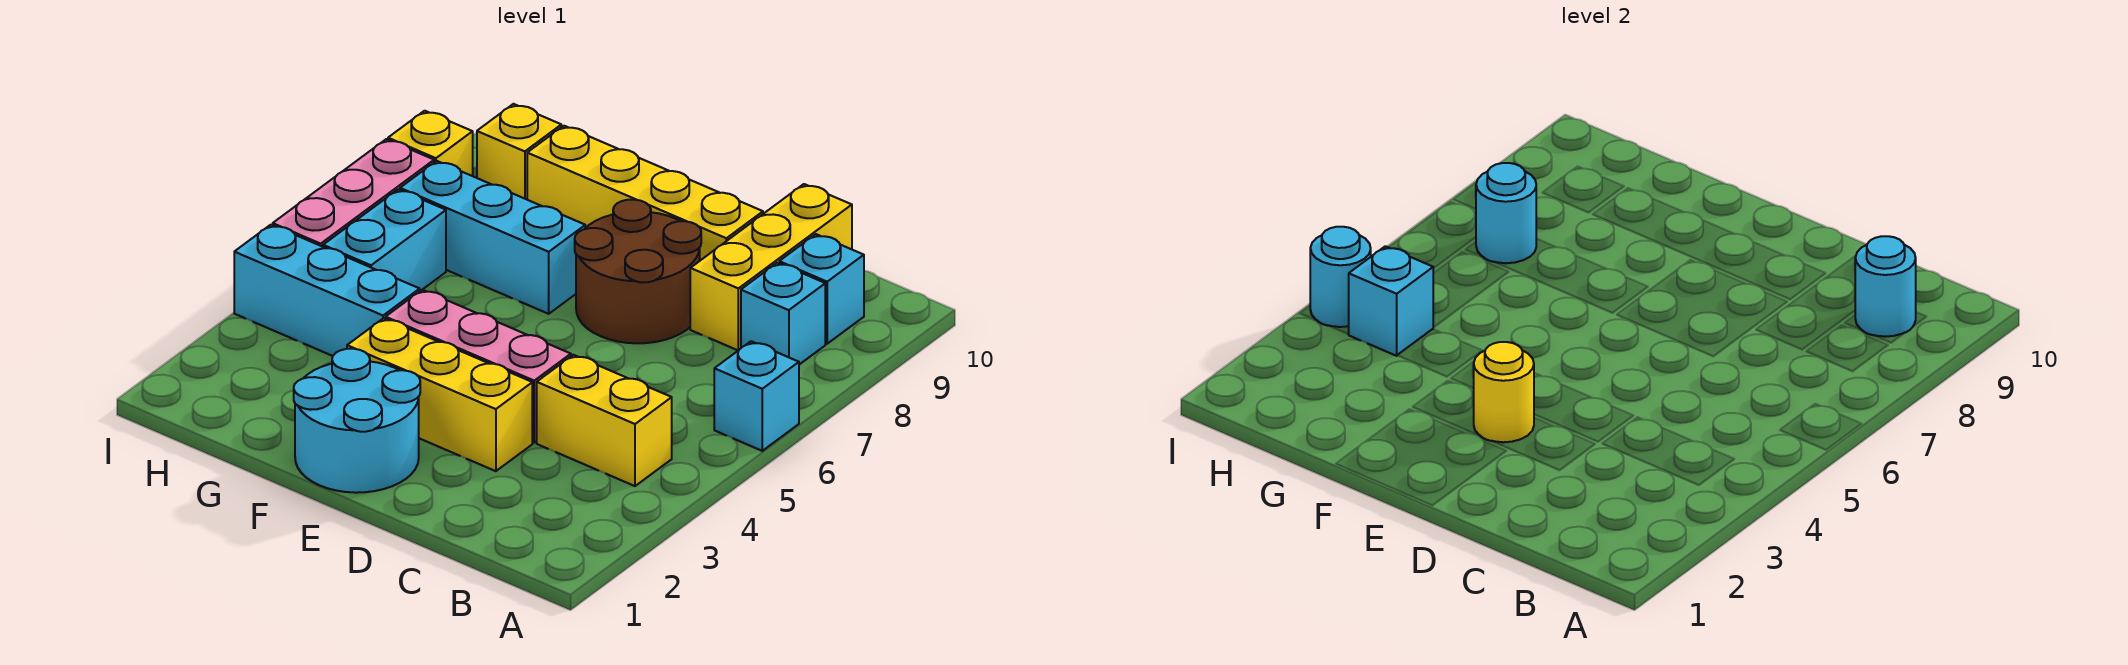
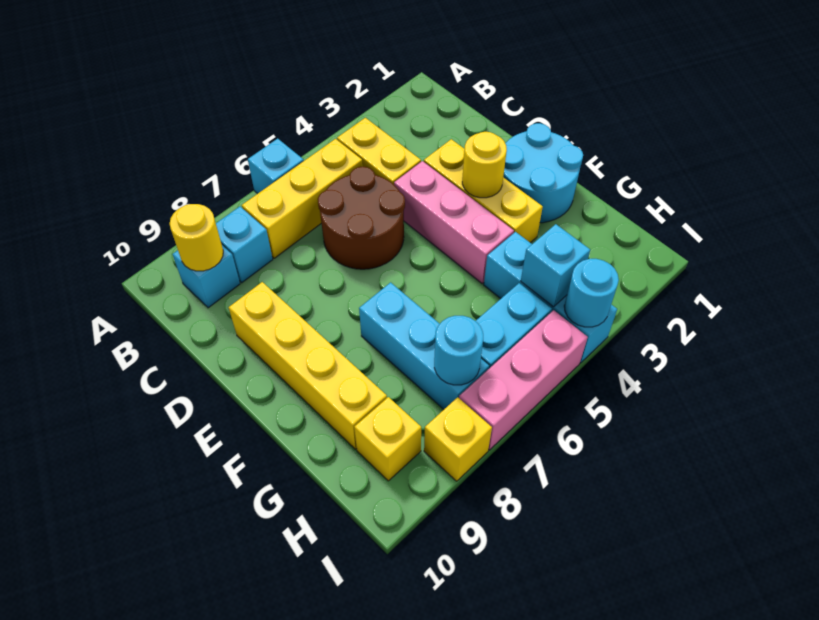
cyan round brick B9 level 2 -> yellow round brick B9 level 2
yellow brick C8:C10 level 1 -> yellow brick B5:B7 level 1
brown round brick D7:E8 level 1 -> brown round brick C5:D6 level 1

